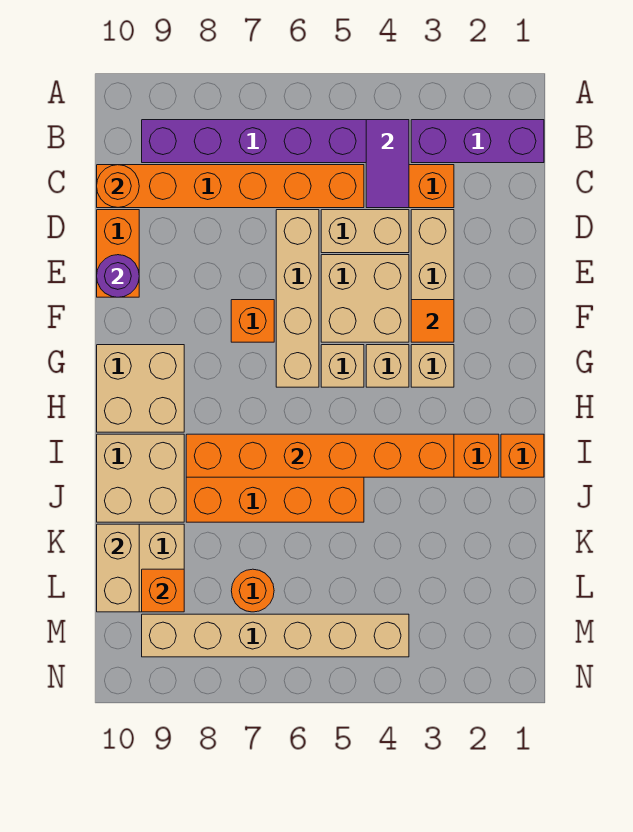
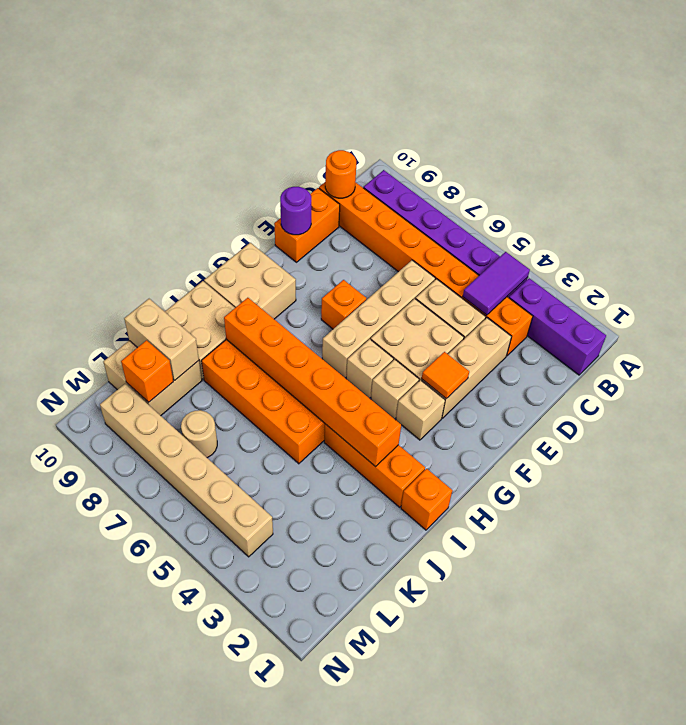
tan brick K10:L10 level 2 -> tan brick K9:K10 level 2
orange round brick L7 level 1 -> tan round brick L7 level 1

